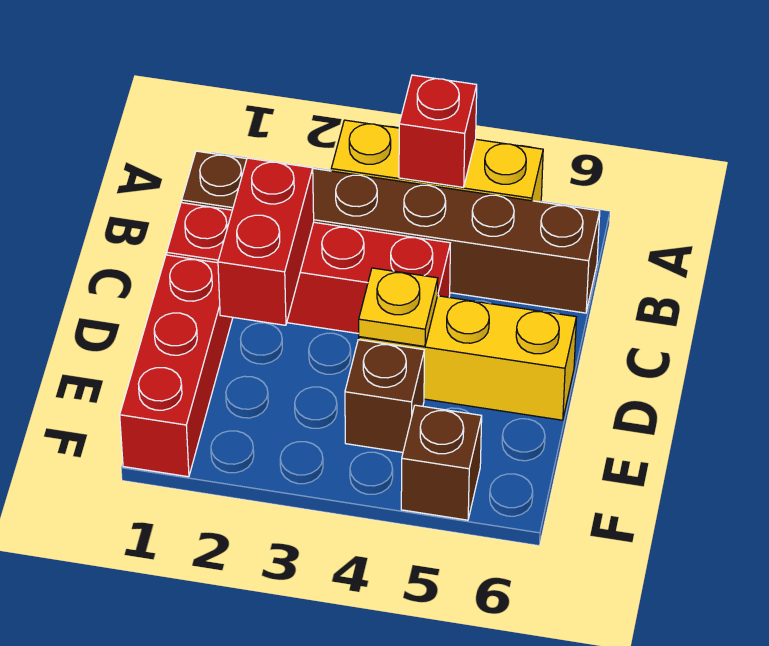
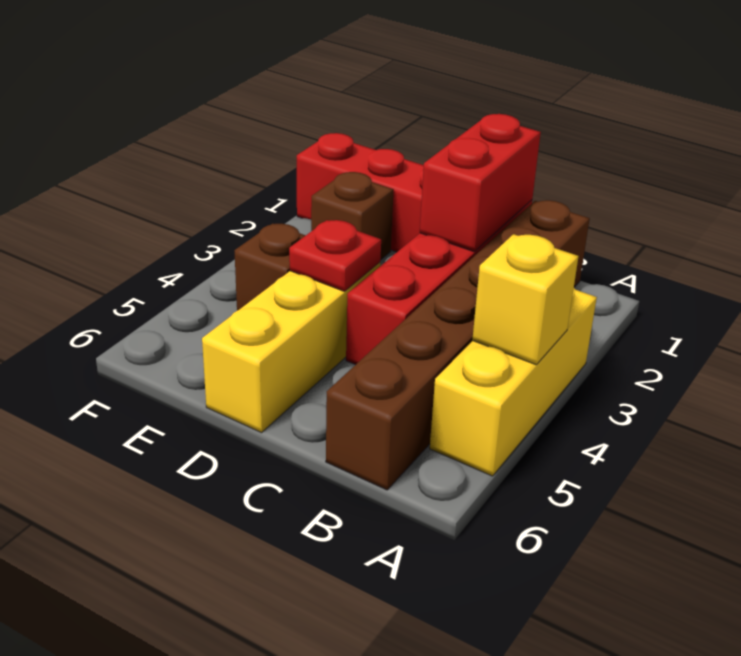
red brick A4 level 2 -> yellow brick A4 level 2
red brick C2:D2 level 2 -> red brick C1:C2 level 2
yellow plate D4 level 2 -> red plate D4 level 2
brown brick F5 level 1 -> brown brick E2 level 1

